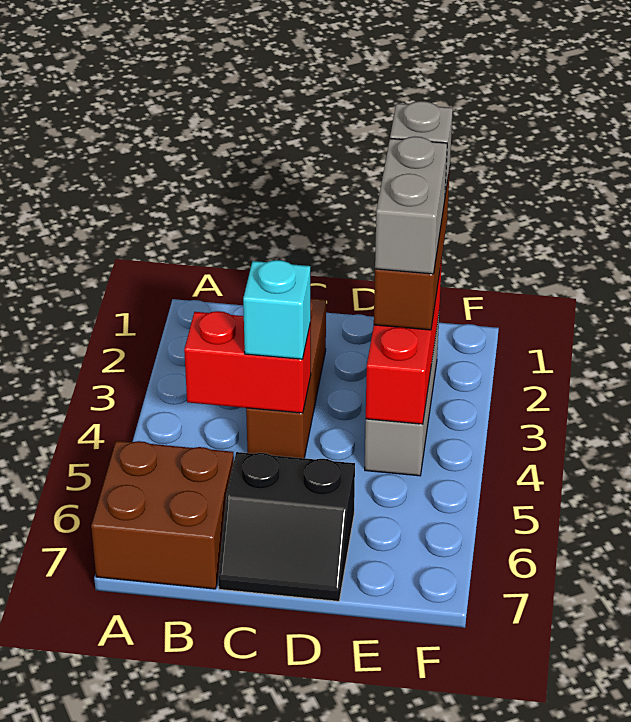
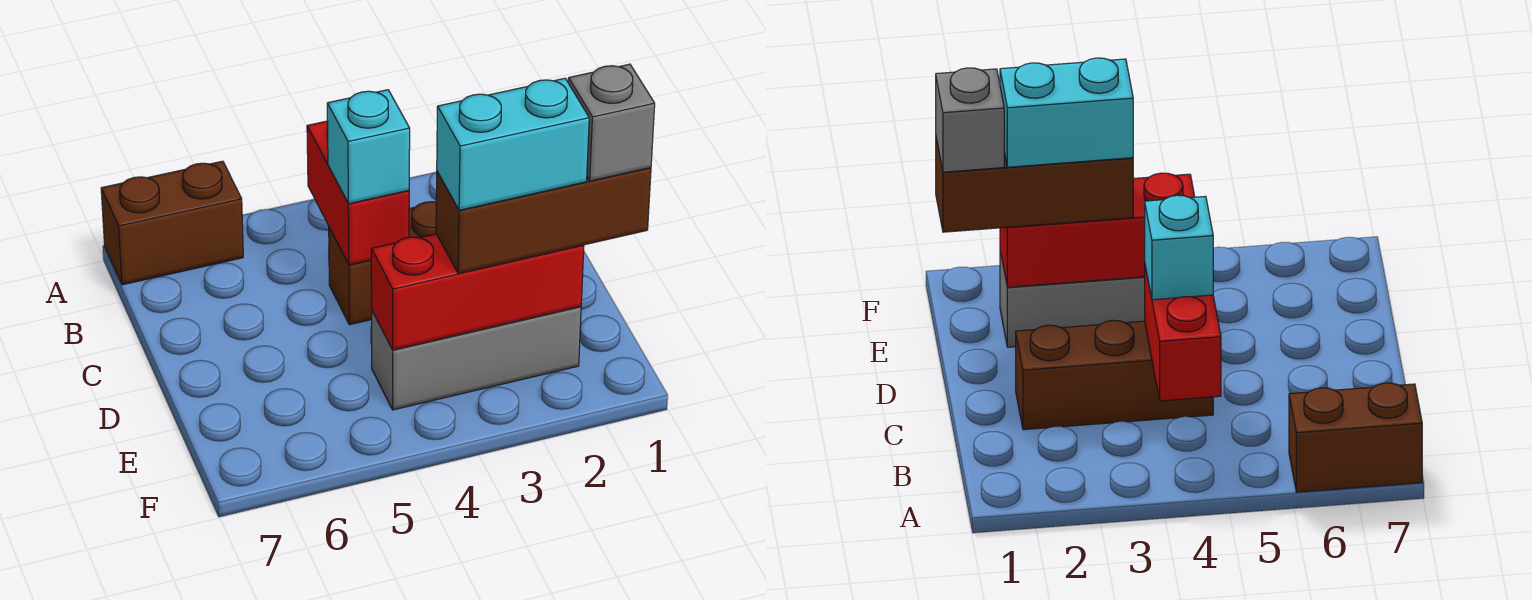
brown brick A6:B7 level 1 -> brown brick A6:A7 level 1
black slope C6:D7 level 1 top 6 -> none
grey brick E2:E3 level 4 -> cyan brick E2:E3 level 4

